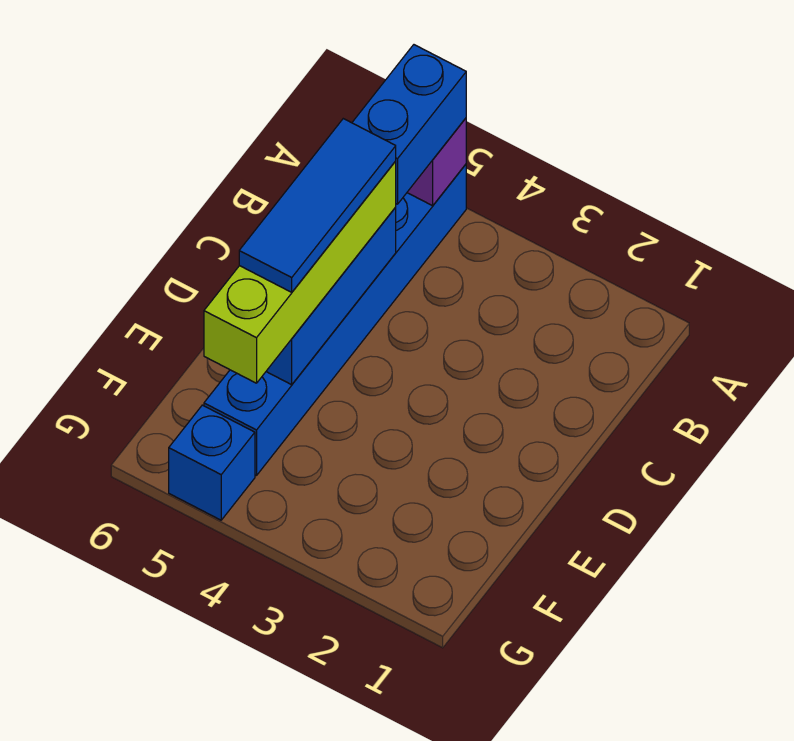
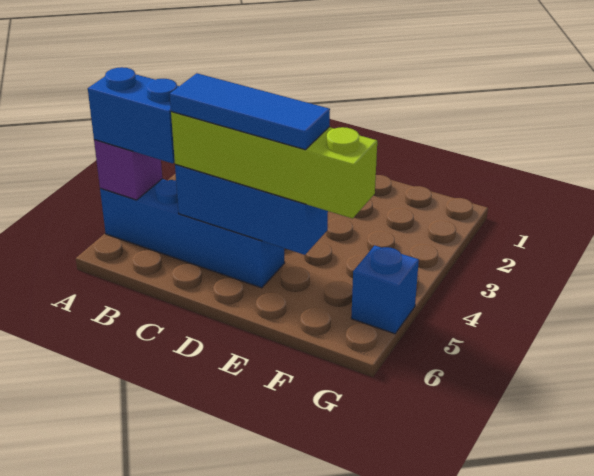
blue brick A5:F5 level 1 -> blue brick A5:D5 level 1

